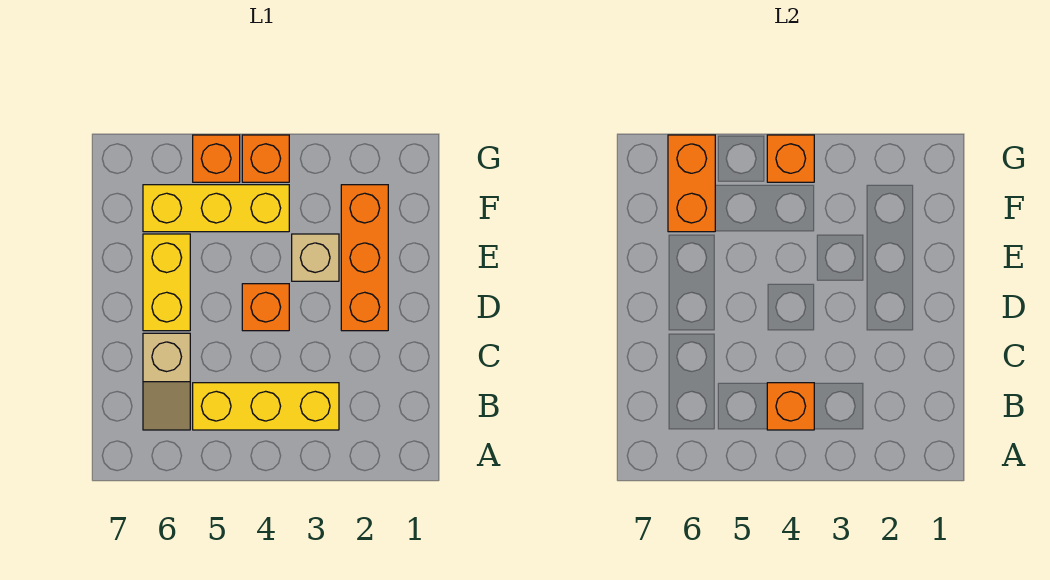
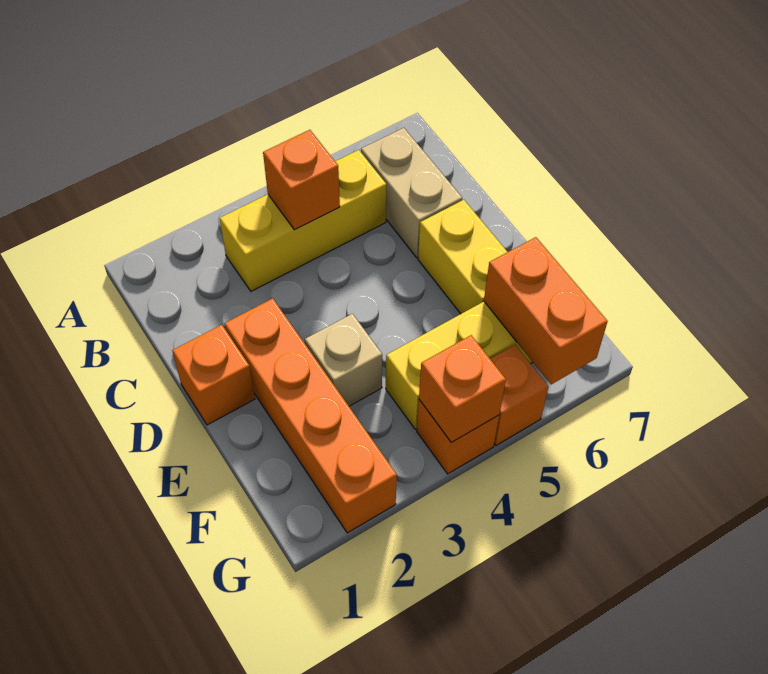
tan slope B6:C6 level 1 top C -> tan brick B6:C6 level 1
orange brick D2:F2 level 1 -> orange brick D2:G2 level 1
orange brick D4 level 1 -> orange brick D1 level 1

